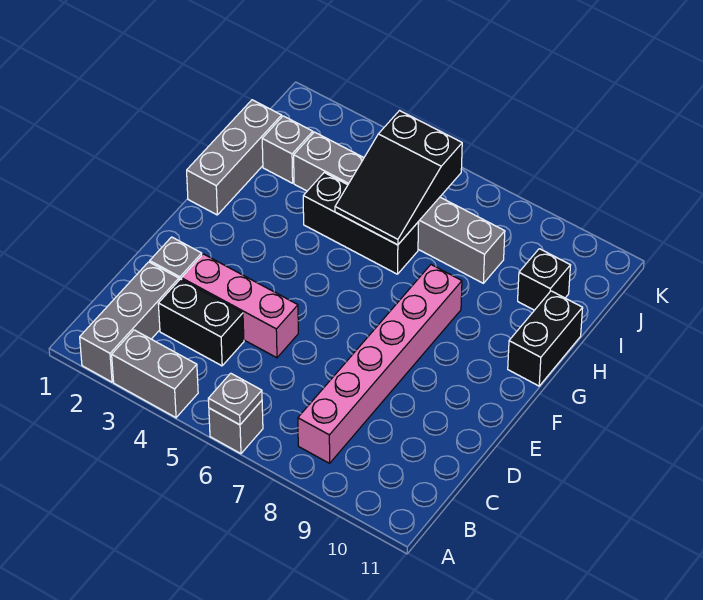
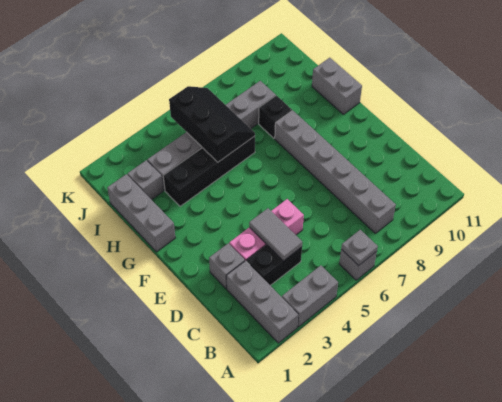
pink brick B8:G8 level 1 -> grey brick B8:G8 level 1
none -> grey tile C4:D4 level 2
black brick G11:H11 level 1 -> grey brick G11:H11 level 1
black brick H4:H6 level 1 -> black brick H3:H6 level 1
black slope H5:J6 level 2 top J -> black slope H5:J6 level 2 top 5
black brick I10 level 1 -> black brick H8 level 1

